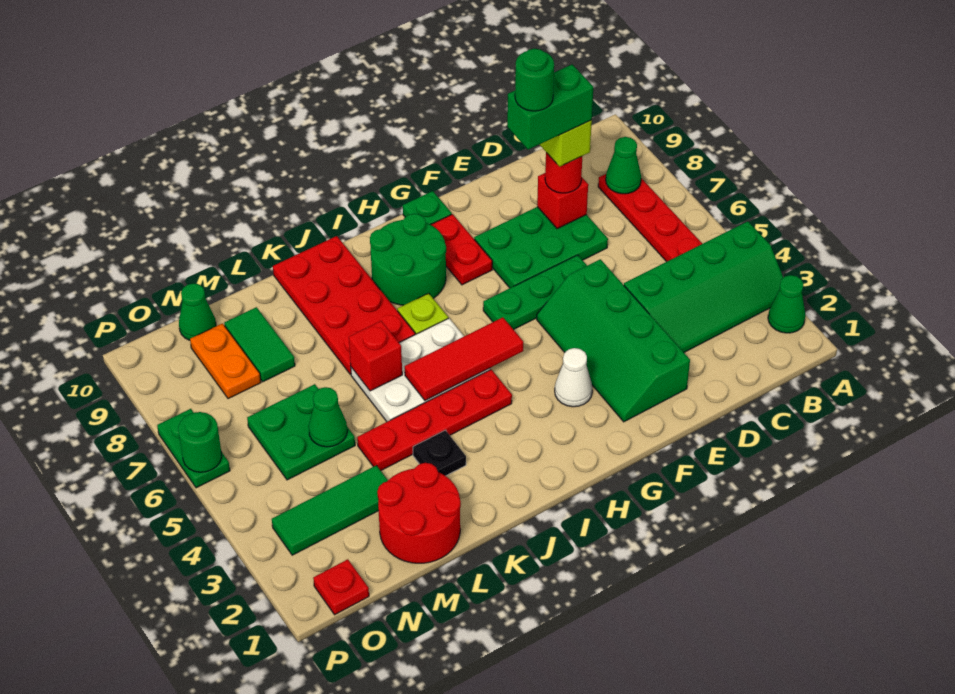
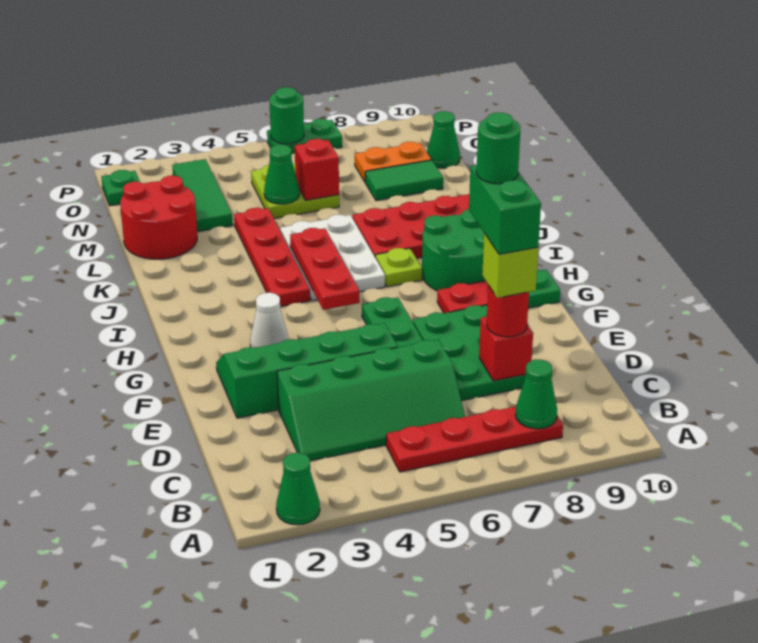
green slope A3:D4 level 1 top 4 -> green slope C3:D6 level 1 top D
red tile H5:J5 level 2 -> red plate H5:J5 level 2
black plate K3 level 1 -> none
red brick K6 level 2 -> red brick M6 level 2
green plate M5:N6 level 1 -> lime plate M5:N6 level 1
red plate O1 level 1 -> green plate O1 level 1

